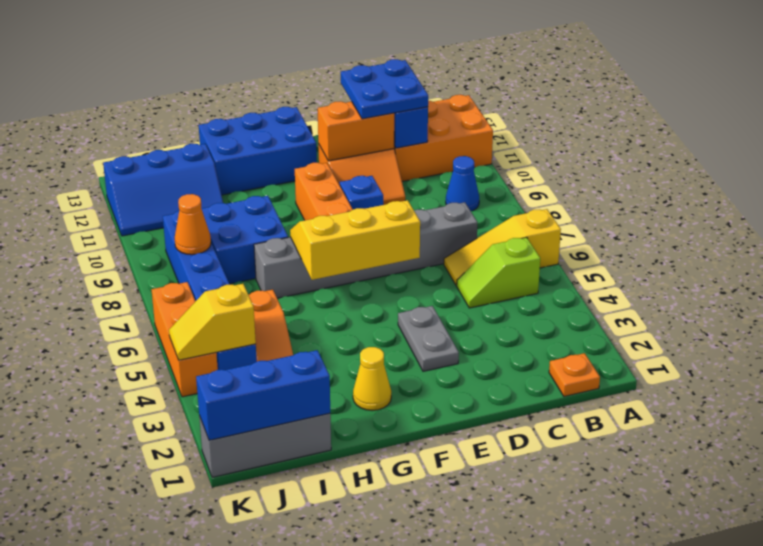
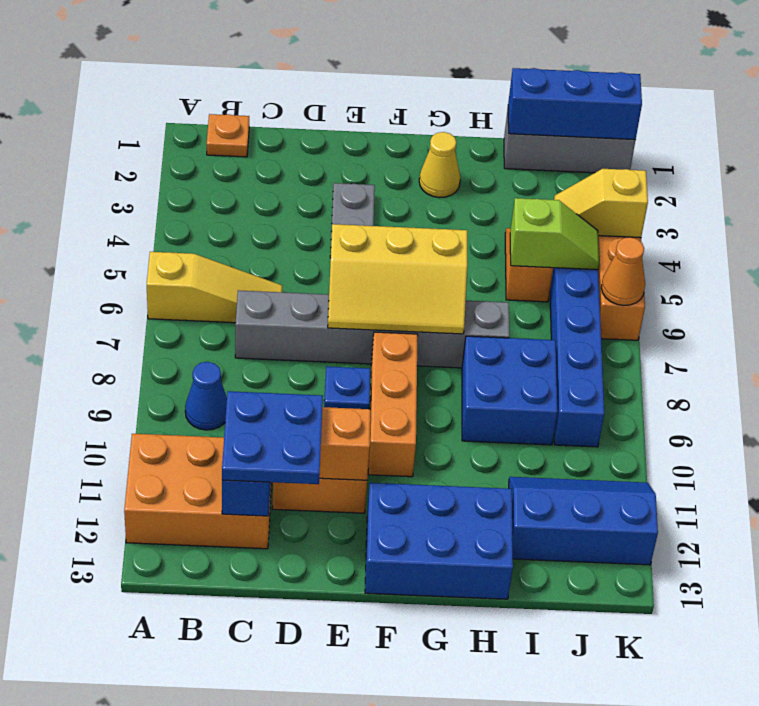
lime slope B5:C5 level 1 top B -> lime slope I5:J5 level 2 top I
yellow slope J4:K4 level 2 top J -> yellow slope J4:K4 level 2 top K
orange cone J8 level 2 -> orange cone K6 level 2

